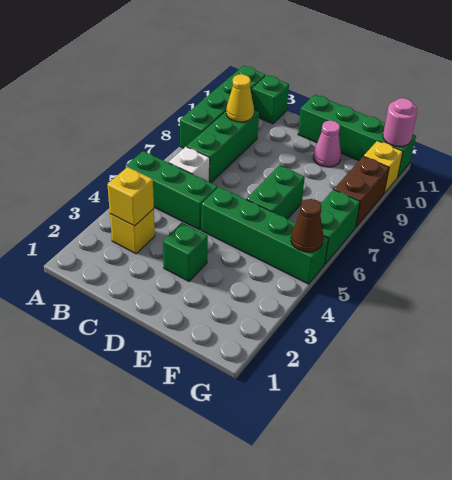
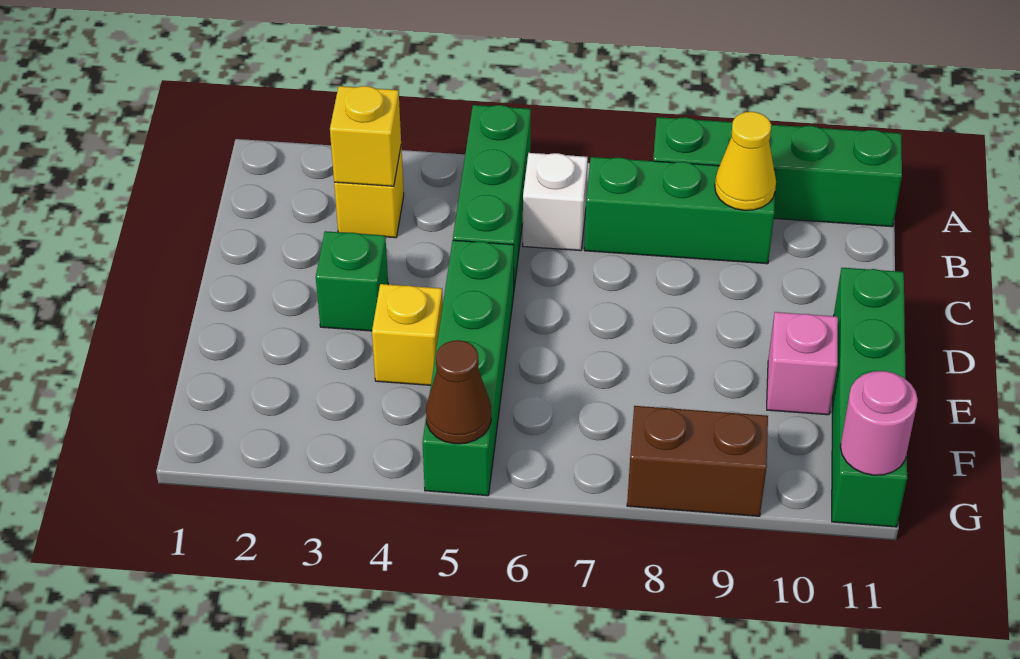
green brick B11 level 1 -> none
green brick E6:E7 level 1 -> none
pink cone E10 level 1 -> pink brick E10 level 1
green brick G6:G7 level 1 -> none
yellow brick G10 level 1 -> yellow brick E4 level 1

